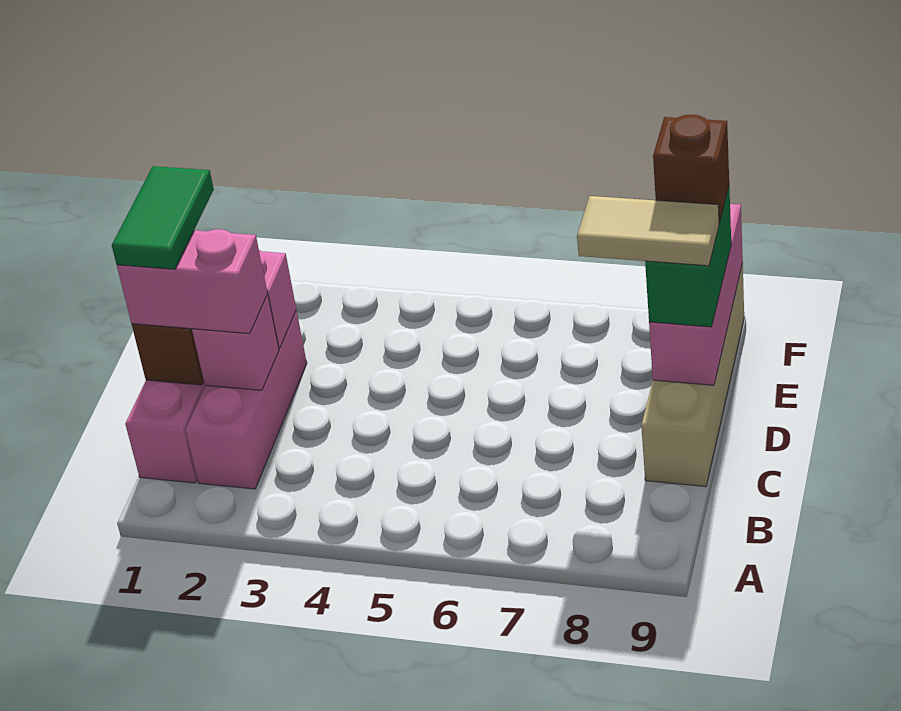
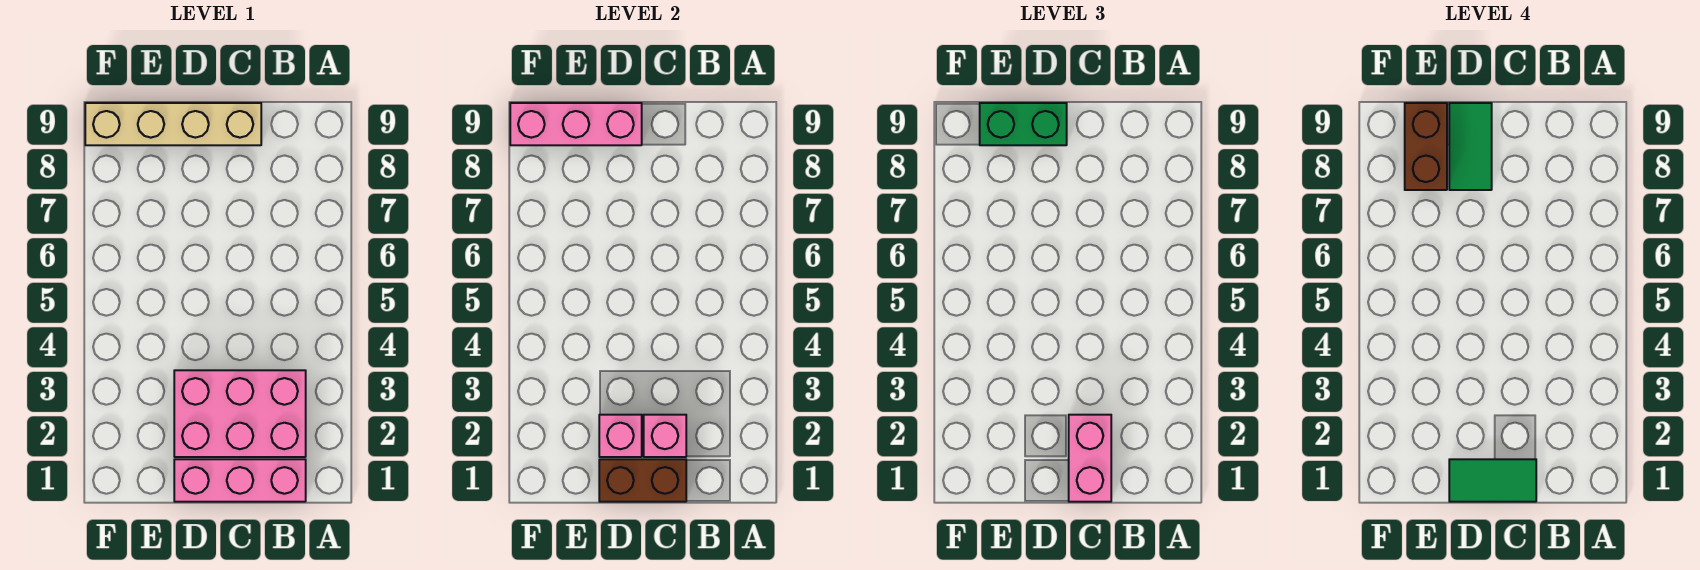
pink brick B2:D2 level 1 -> pink brick B2:D3 level 1
tan tile D8:D9 level 4 -> green tile D8:D9 level 4
brown brick E9 level 4 -> brown brick E8:E9 level 4

